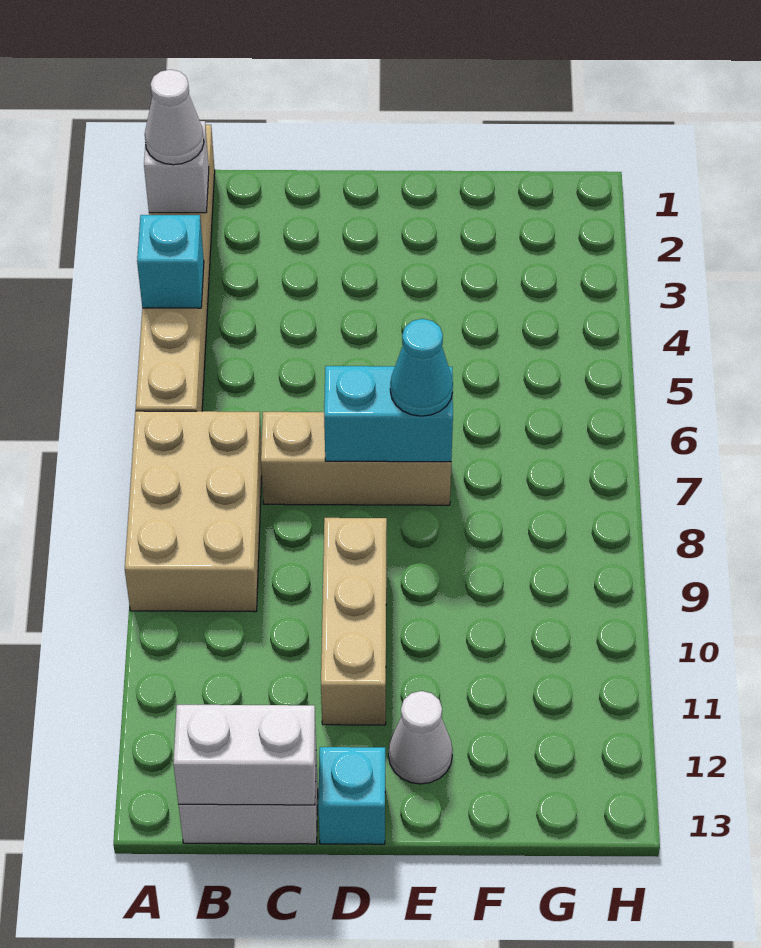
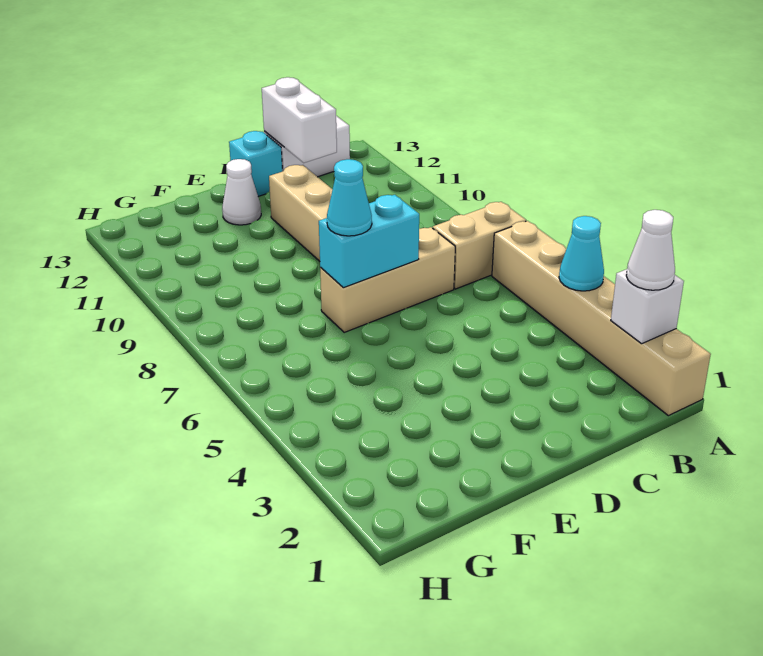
cyan brick A4 level 2 -> cyan cone A4 level 2
tan brick A7:B9 level 1 -> tan brick A7:B7 level 1
white brick B13:C13 level 2 -> white brick C12:C13 level 2

